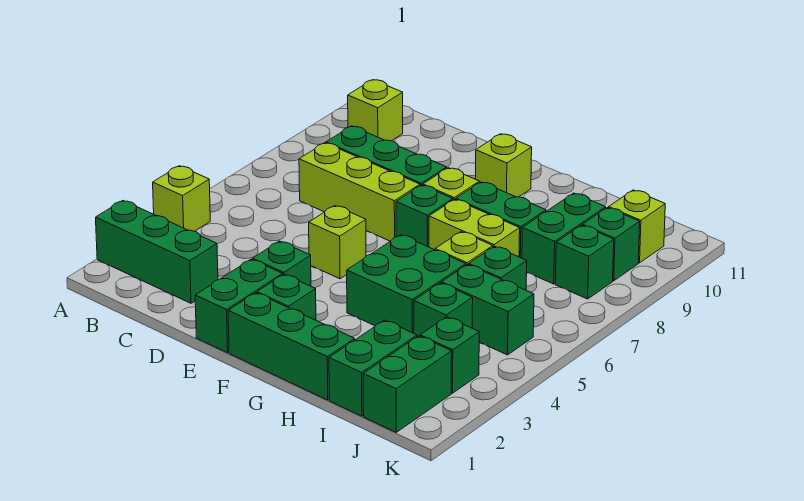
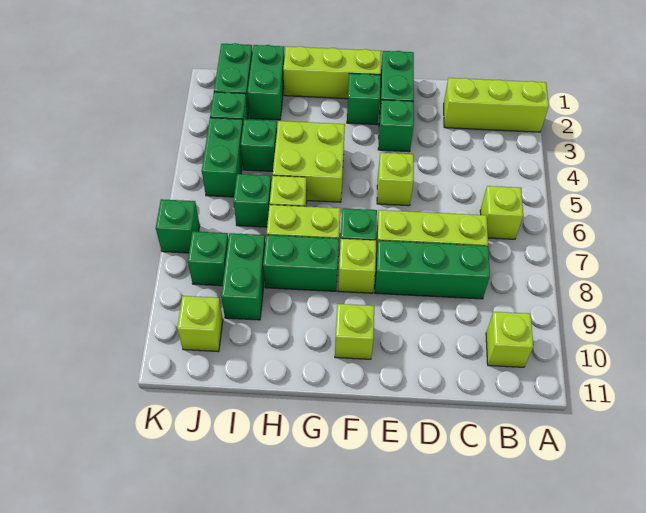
green brick A2:C2 level 1 -> lime brick A2:C2 level 1
lime brick A4 level 1 -> lime brick B6 level 1
green brick F1:H1 level 1 -> lime brick F1:H1 level 1
green brick G4:H5 level 1 -> lime brick G4:H5 level 1
green brick I5:J5 level 1 -> green brick J4:J5 level 1
green brick J9 level 1 -> green brick K7 level 1

